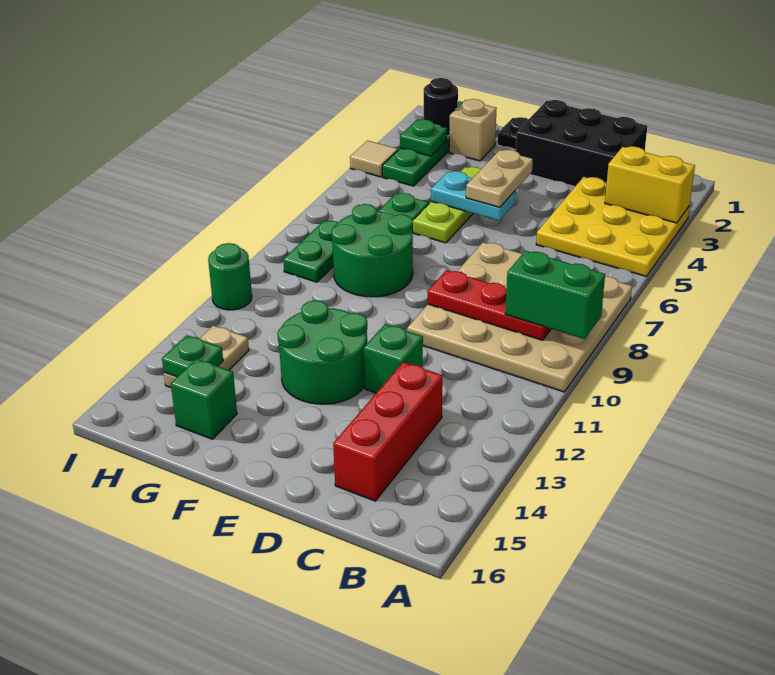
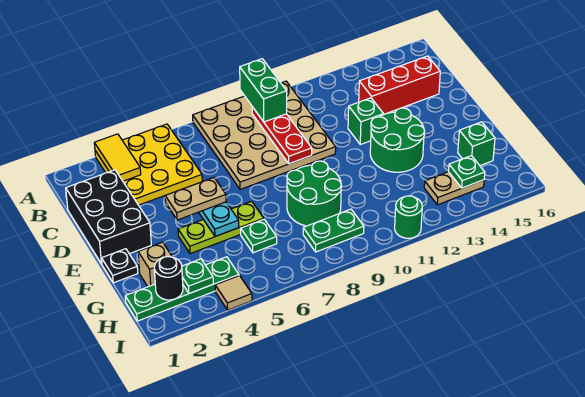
yellow brick A3:B3 level 2 -> yellow tile A3:B3 level 2

